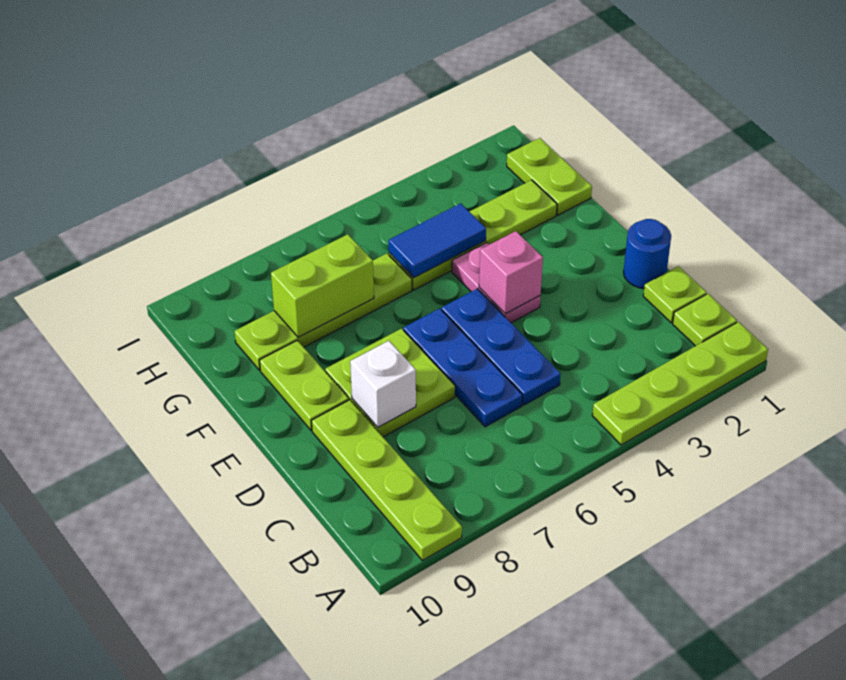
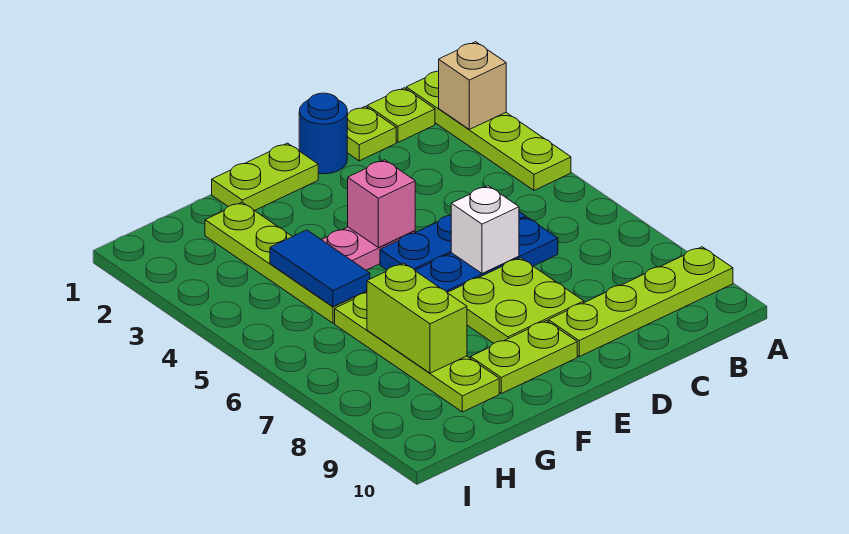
none -> tan brick A2 level 2
white brick D8 level 2 -> white brick D6 level 2
lime plate G1:H1 level 1 -> lime plate E1:F1 level 1

